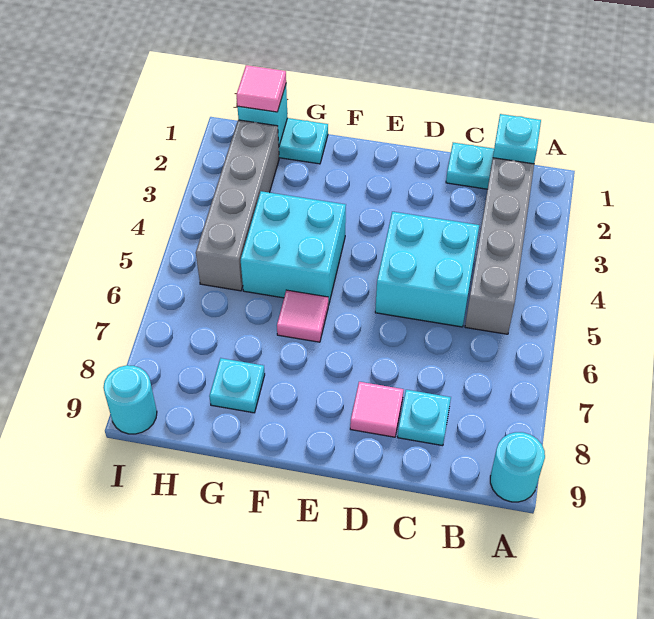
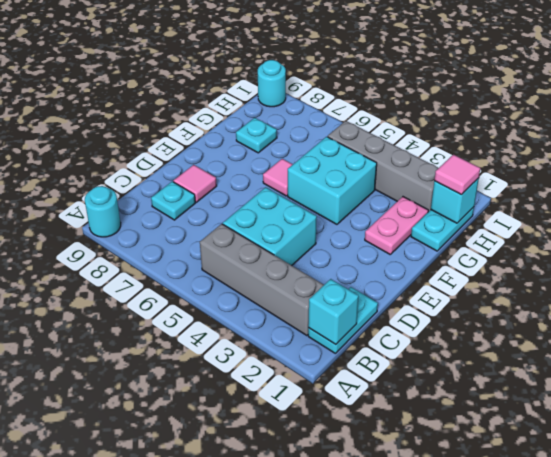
none -> pink plate F2:G2 level 1

